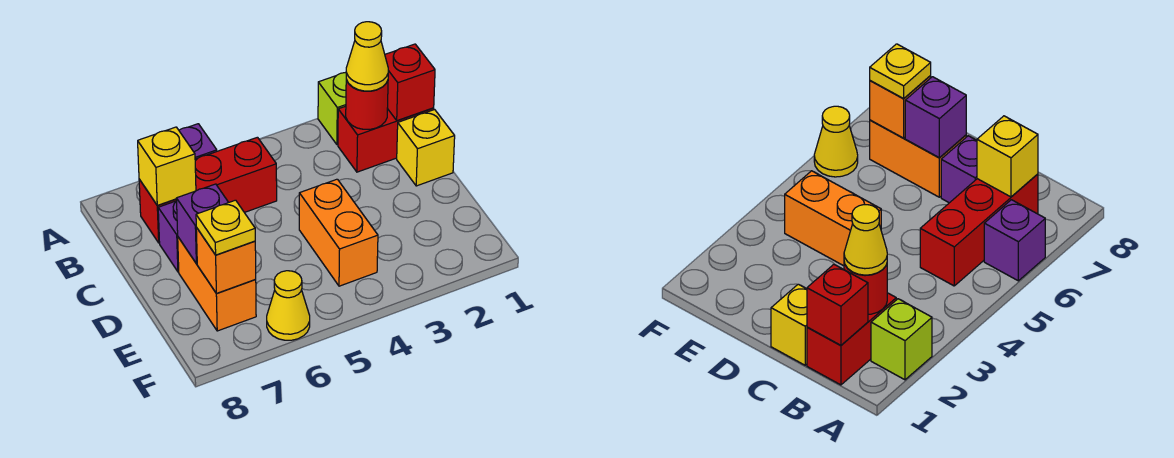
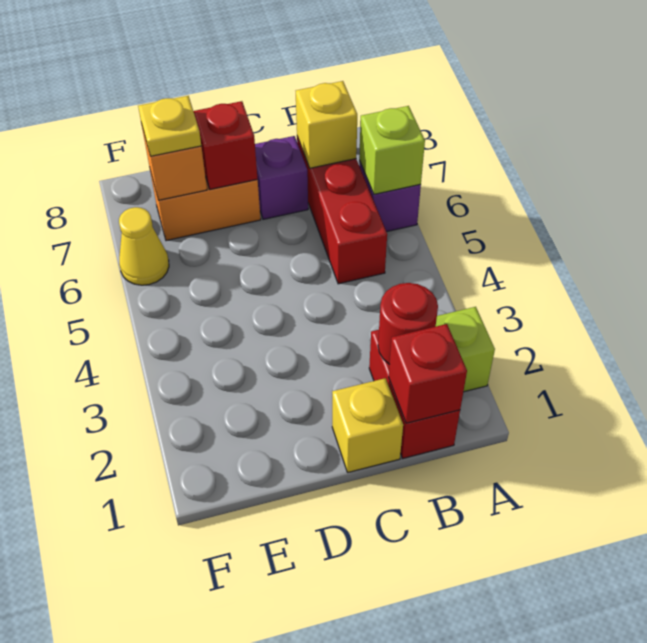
none -> lime brick A6 level 2
yellow cone B2 level 3 -> none
orange brick D4:E4 level 1 -> none
purple brick D7 level 2 -> red brick D7 level 2

